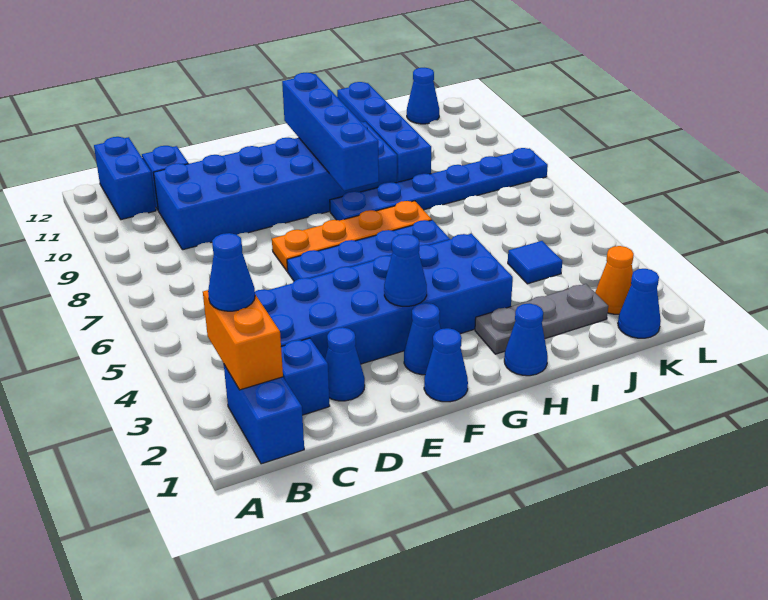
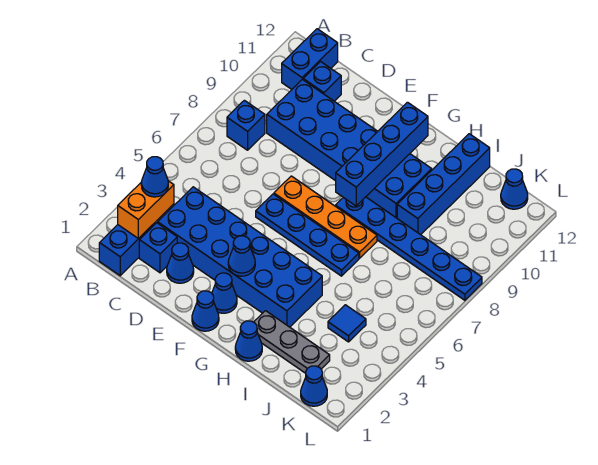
none -> blue brick B8 level 1
orange cone K2 level 1 -> none

